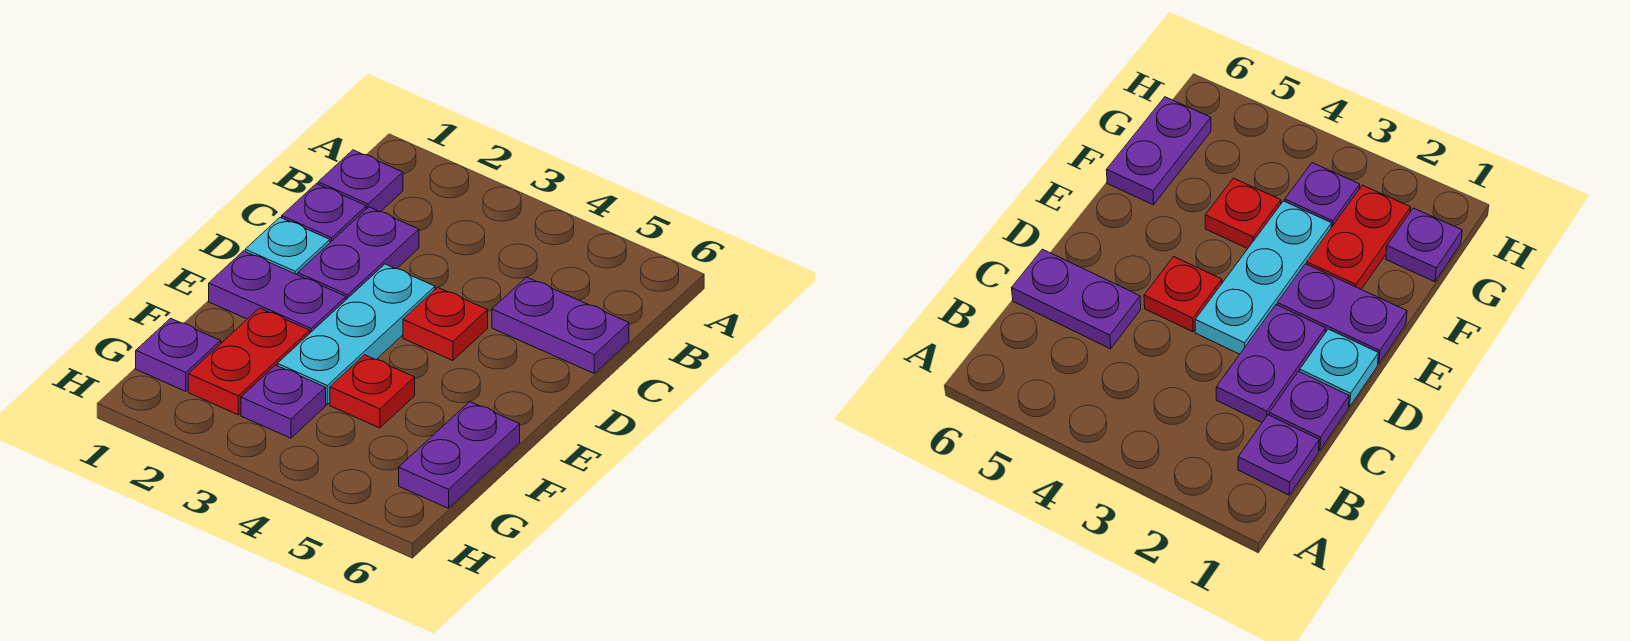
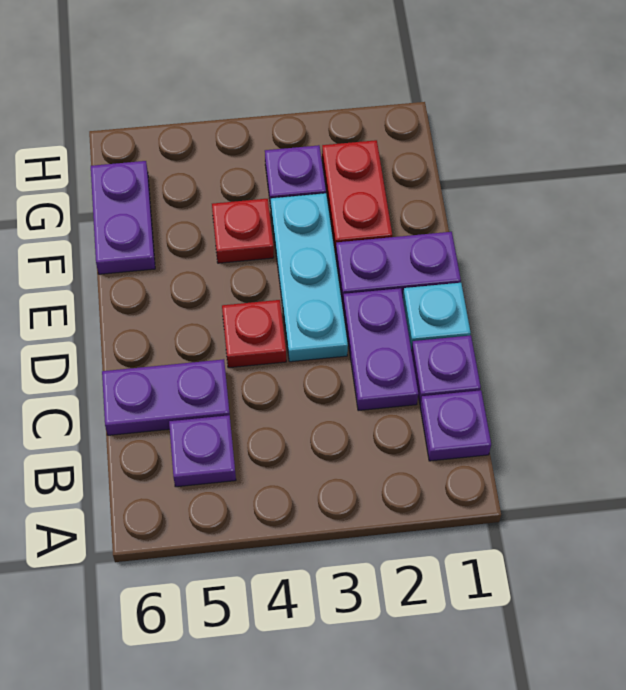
purple plate G1 level 1 -> purple plate B5 level 1

